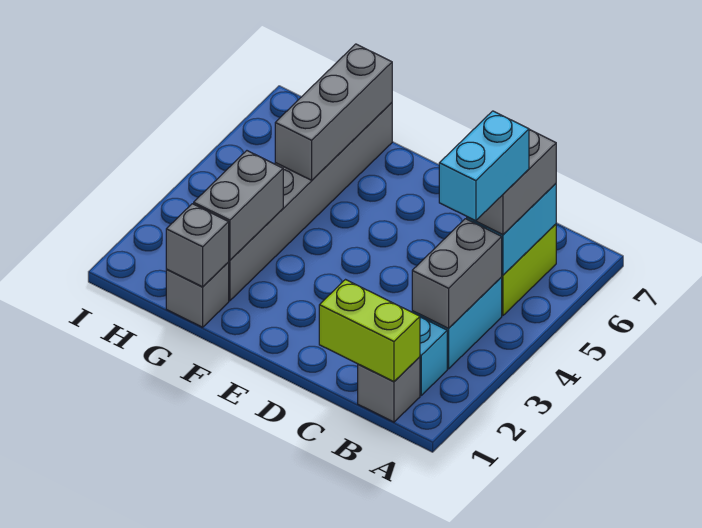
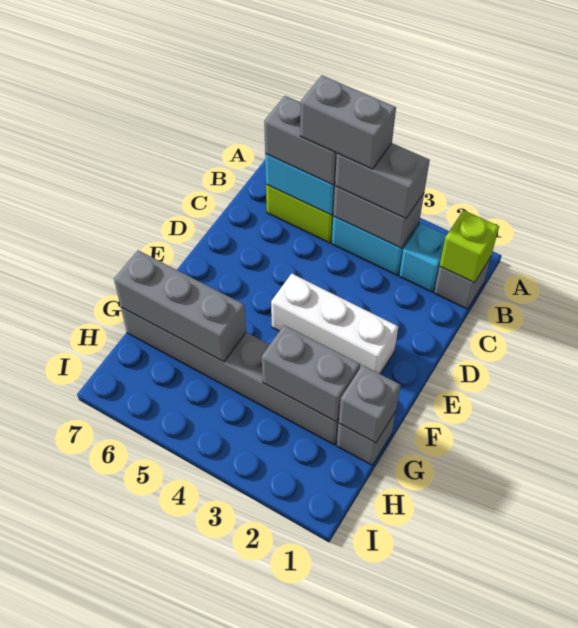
lime brick B1:C1 level 2 -> lime brick B1 level 2
none -> grey brick B3:B4 level 3
cyan brick B4:B5 level 4 -> grey brick B4:B5 level 4
none -> white brick E2:E4 level 1

